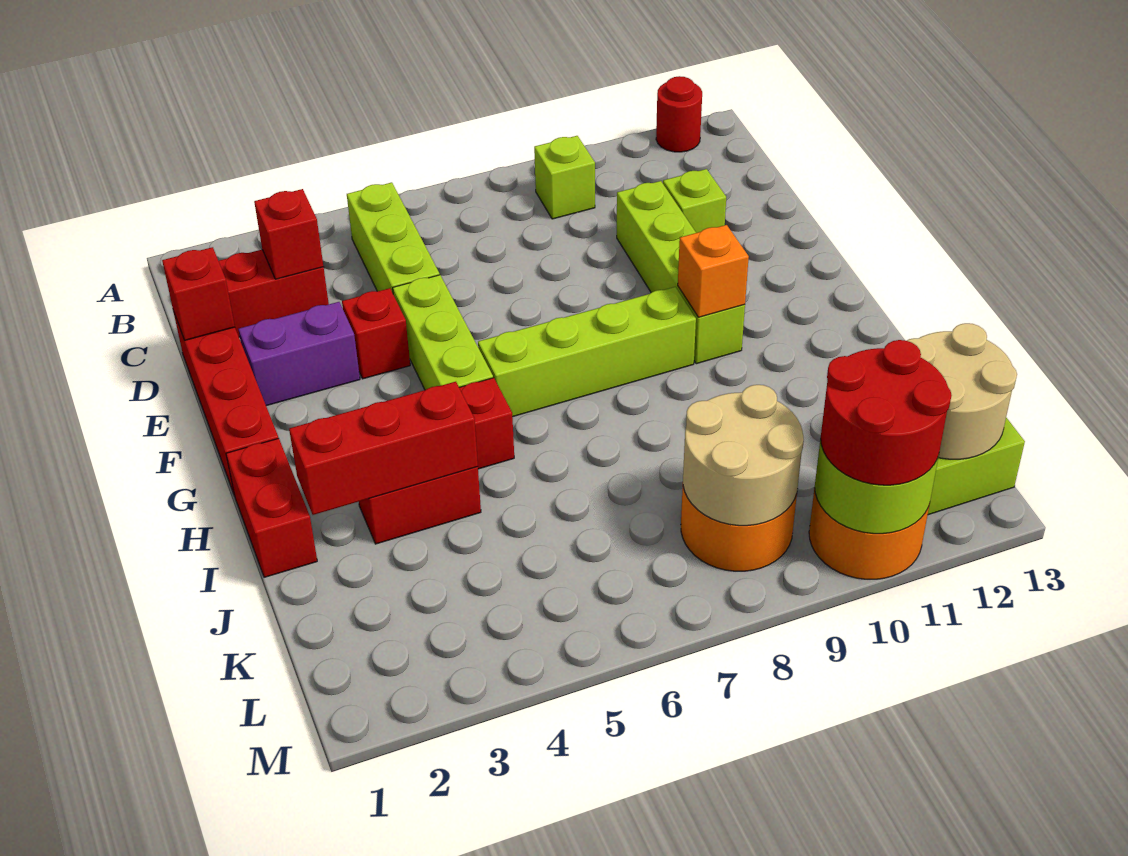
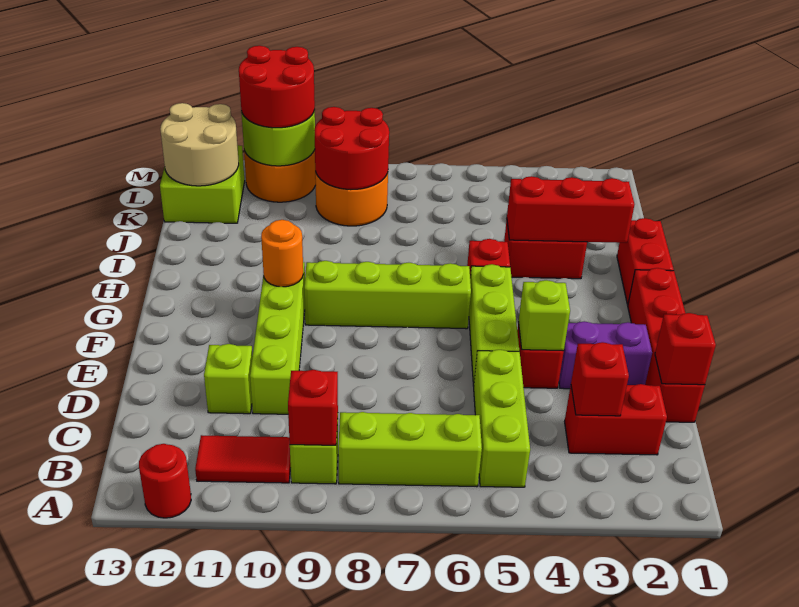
none -> lime brick B6:B8 level 1
none -> red brick B9 level 2
none -> red tile B10:B11 level 1
none -> lime brick E4 level 2
orange brick G10 level 2 -> orange round brick G10 level 2
tan round brick K8:L9 level 2 -> red round brick K8:L9 level 2

